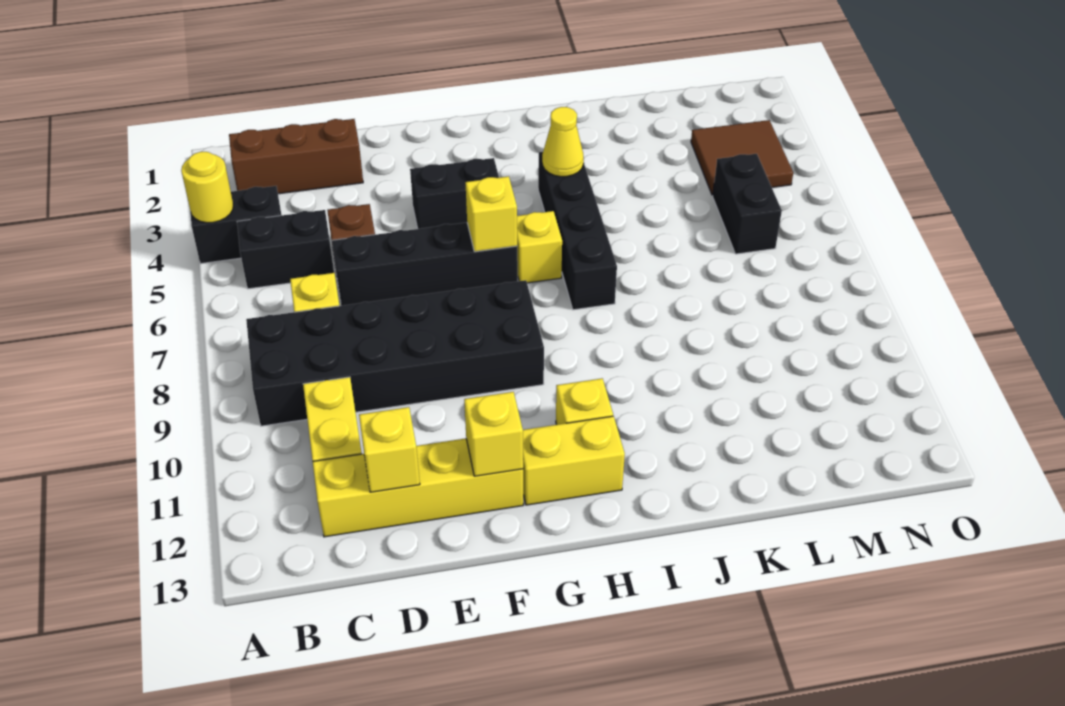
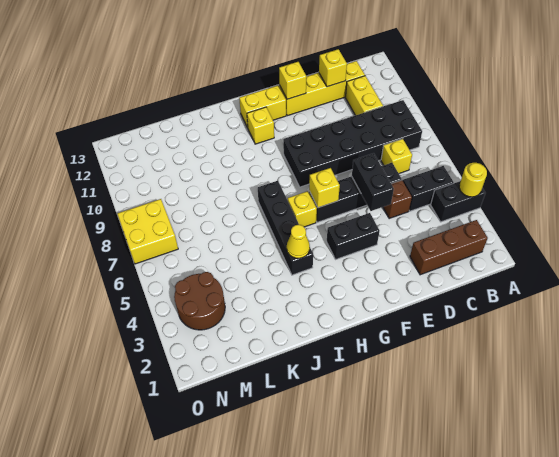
brown tile M3:N4 level 1 -> brown round brick M3:N4 level 1
black brick M5:M6 level 1 -> black brick E5:E6 level 2
none -> yellow brick N7:O8 level 1

